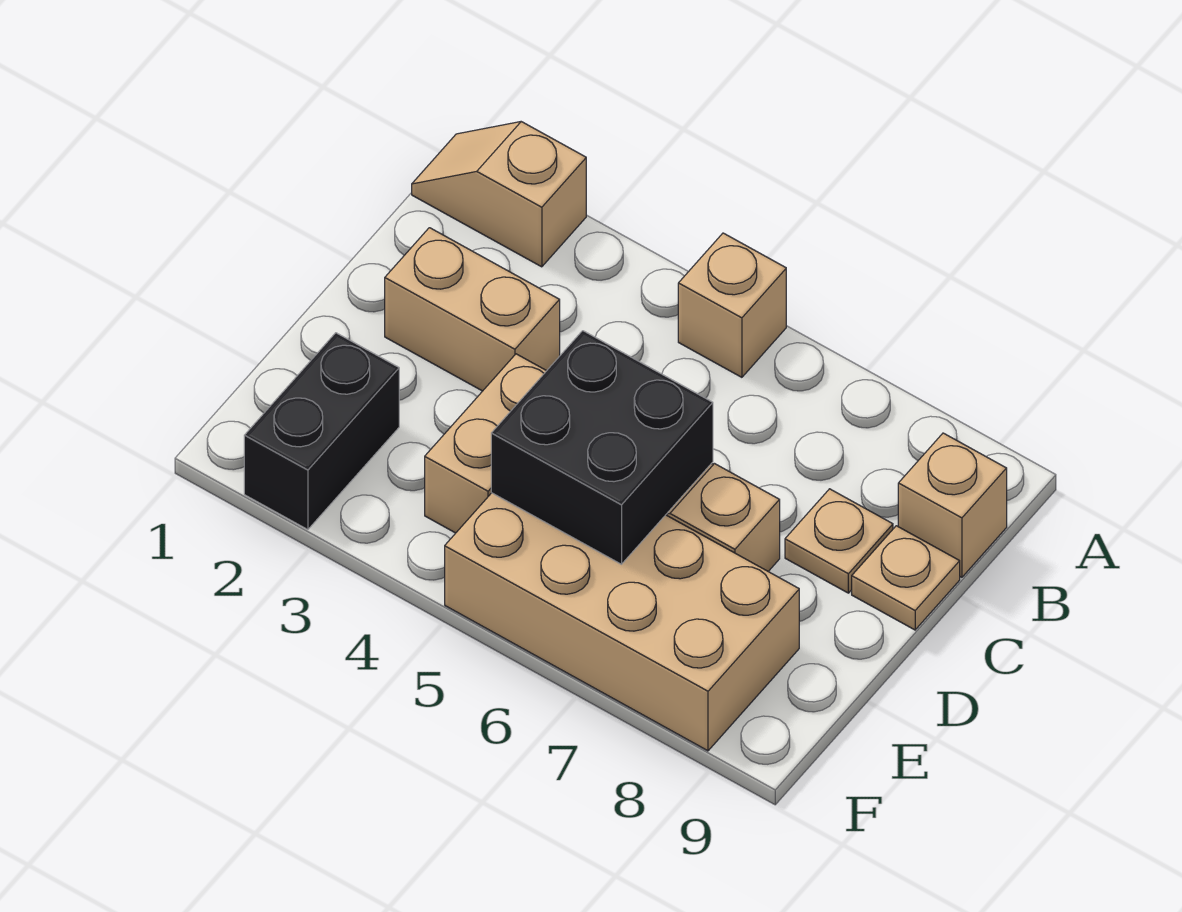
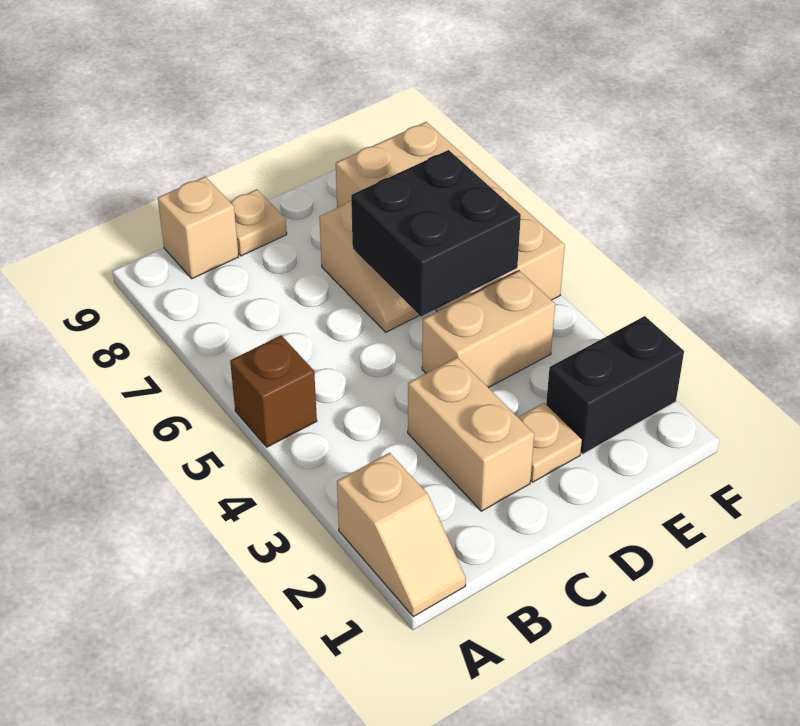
tan brick A5 level 1 -> brown brick A5 level 1
tan plate C8 level 1 -> tan plate D2 level 1

